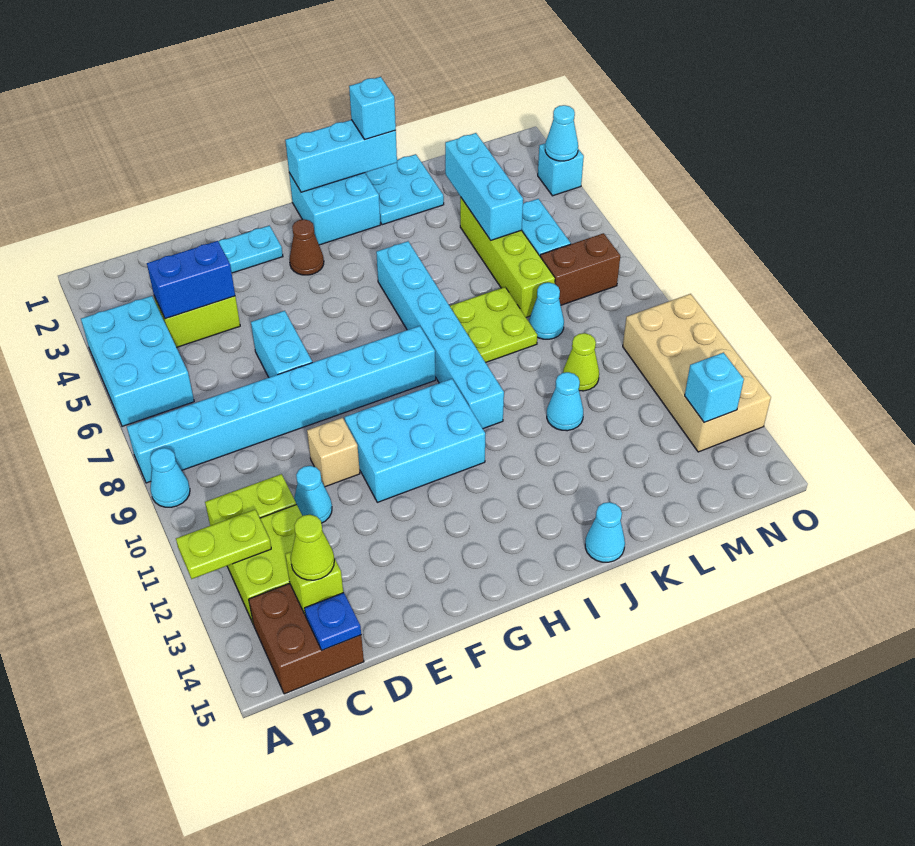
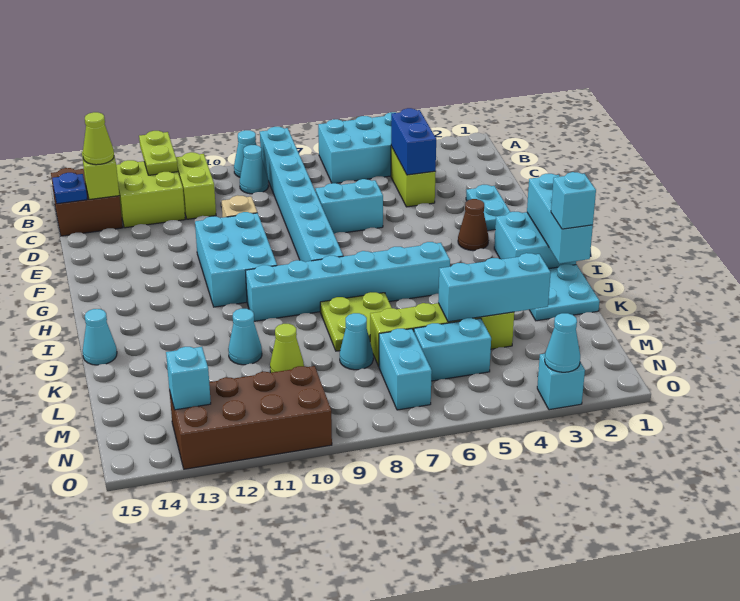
cyan cone D11 level 1 -> cyan cone B9 level 1
brown brick M7:N7 level 1 -> cyan brick M7:N7 level 1
tan brick N10:O13 level 1 -> brown brick N10:O13 level 1

